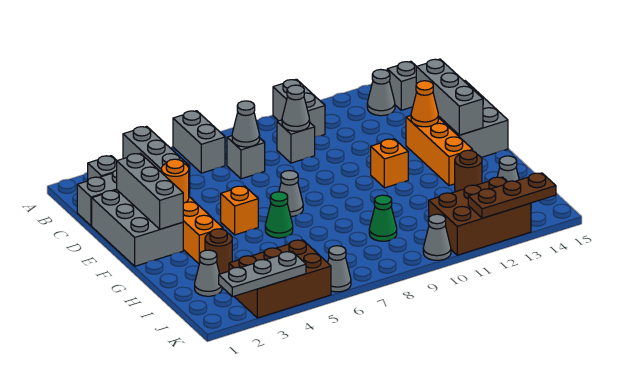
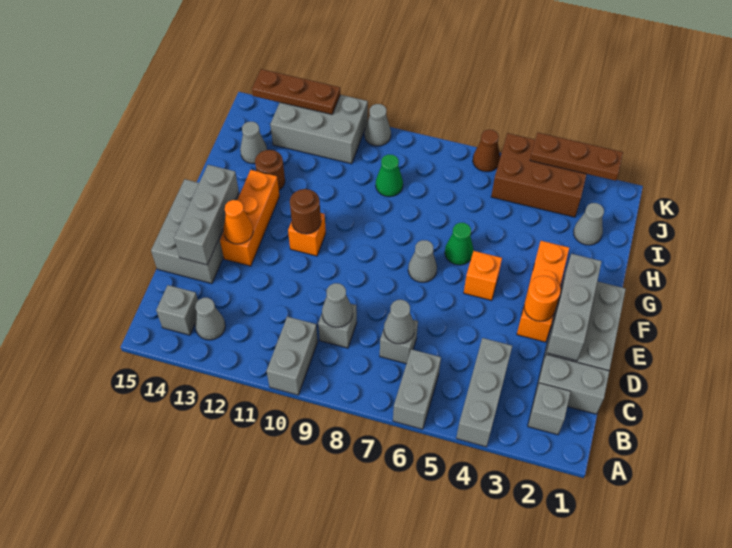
brown round brick H3 level 1 -> brown round brick F11 level 2
brown brick J11:K13 level 1 -> grey brick J11:K13 level 1
grey plate K2:K4 level 2 -> brown plate K2:K4 level 2
grey cone K6 level 1 -> brown cone K6 level 1

